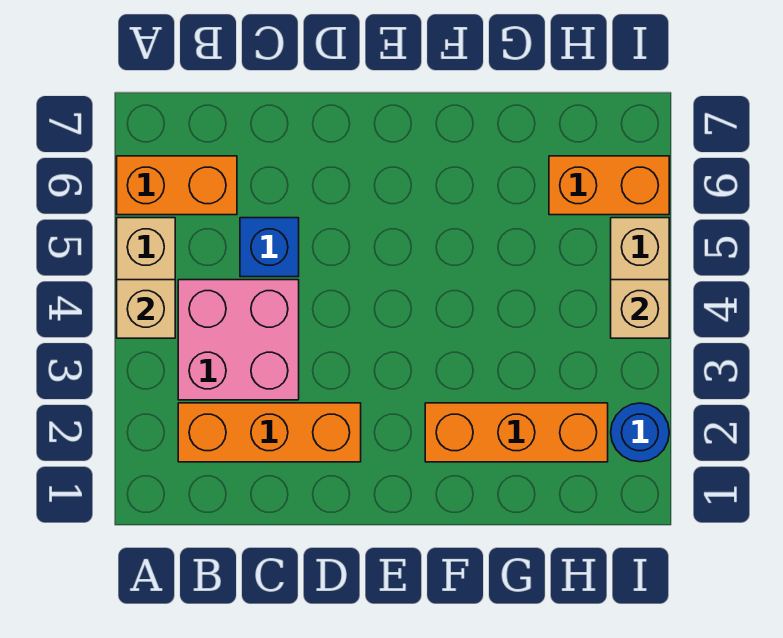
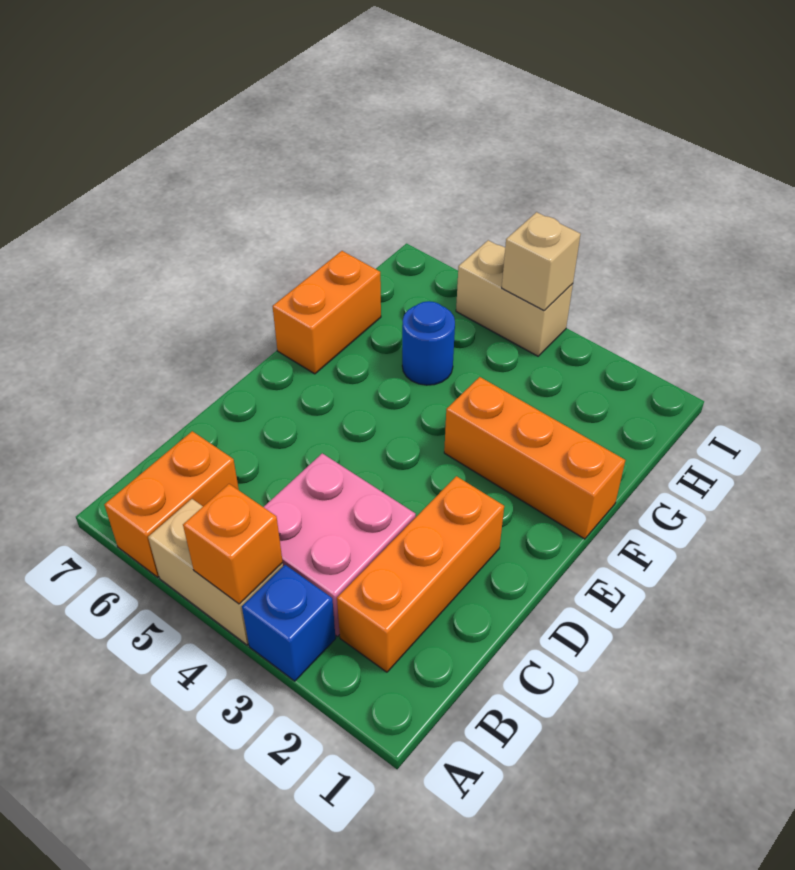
tan brick A4 level 2 -> orange brick A4 level 2
blue brick C5 level 1 -> blue brick A3 level 1
orange brick F2:H2 level 1 -> orange brick F1:F3 level 1
orange brick H6:I6 level 1 -> orange brick F7:G7 level 1
blue round brick I2 level 1 -> blue round brick G5 level 1

